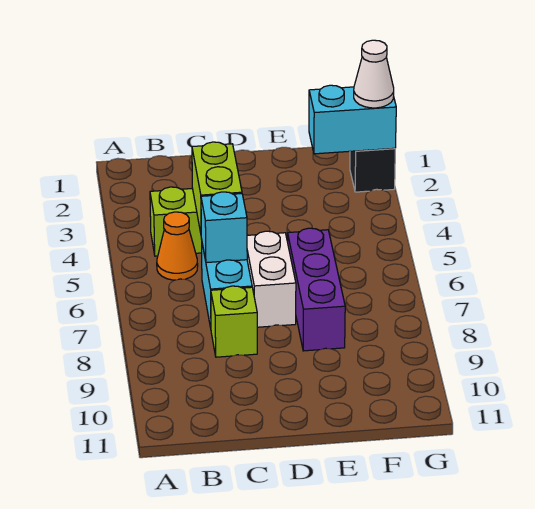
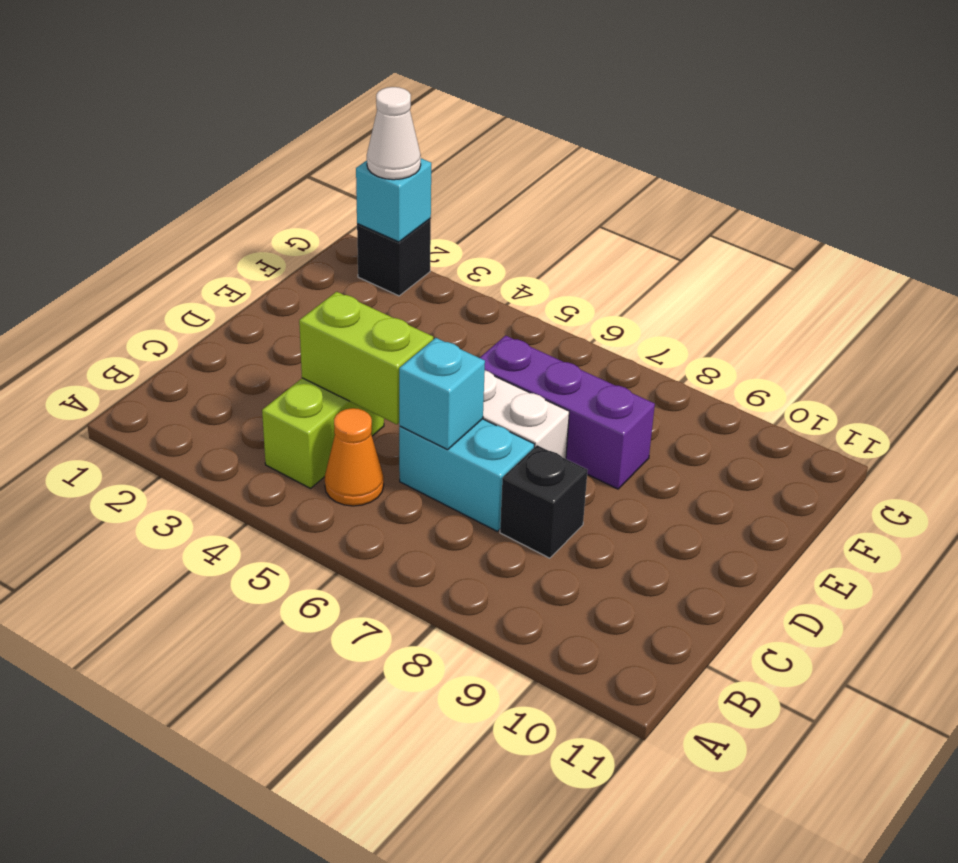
lime brick C8 level 1 -> black brick C8 level 1
cyan brick F2:G2 level 2 -> cyan brick G2 level 2

